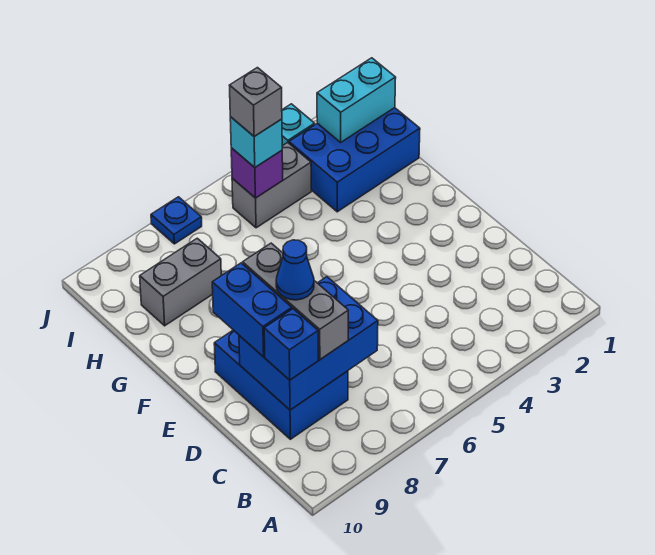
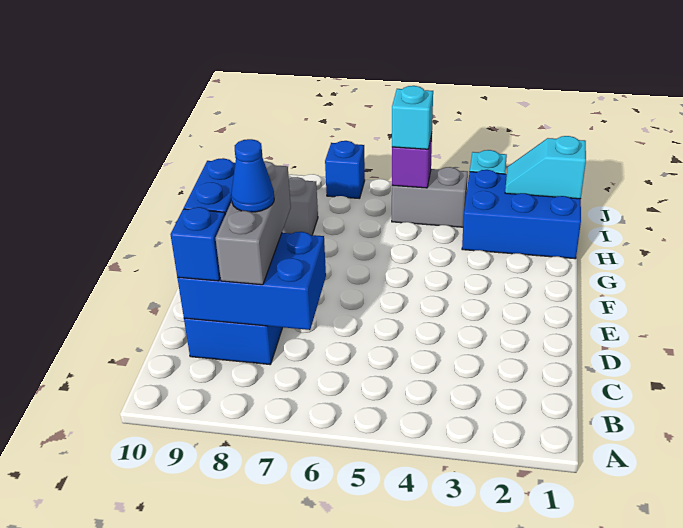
cyan brick I1:I2 level 2 -> cyan slope I1:I2 level 2 top 1
grey brick I5 level 4 -> none
blue plate J7 level 1 -> blue brick J7 level 1

